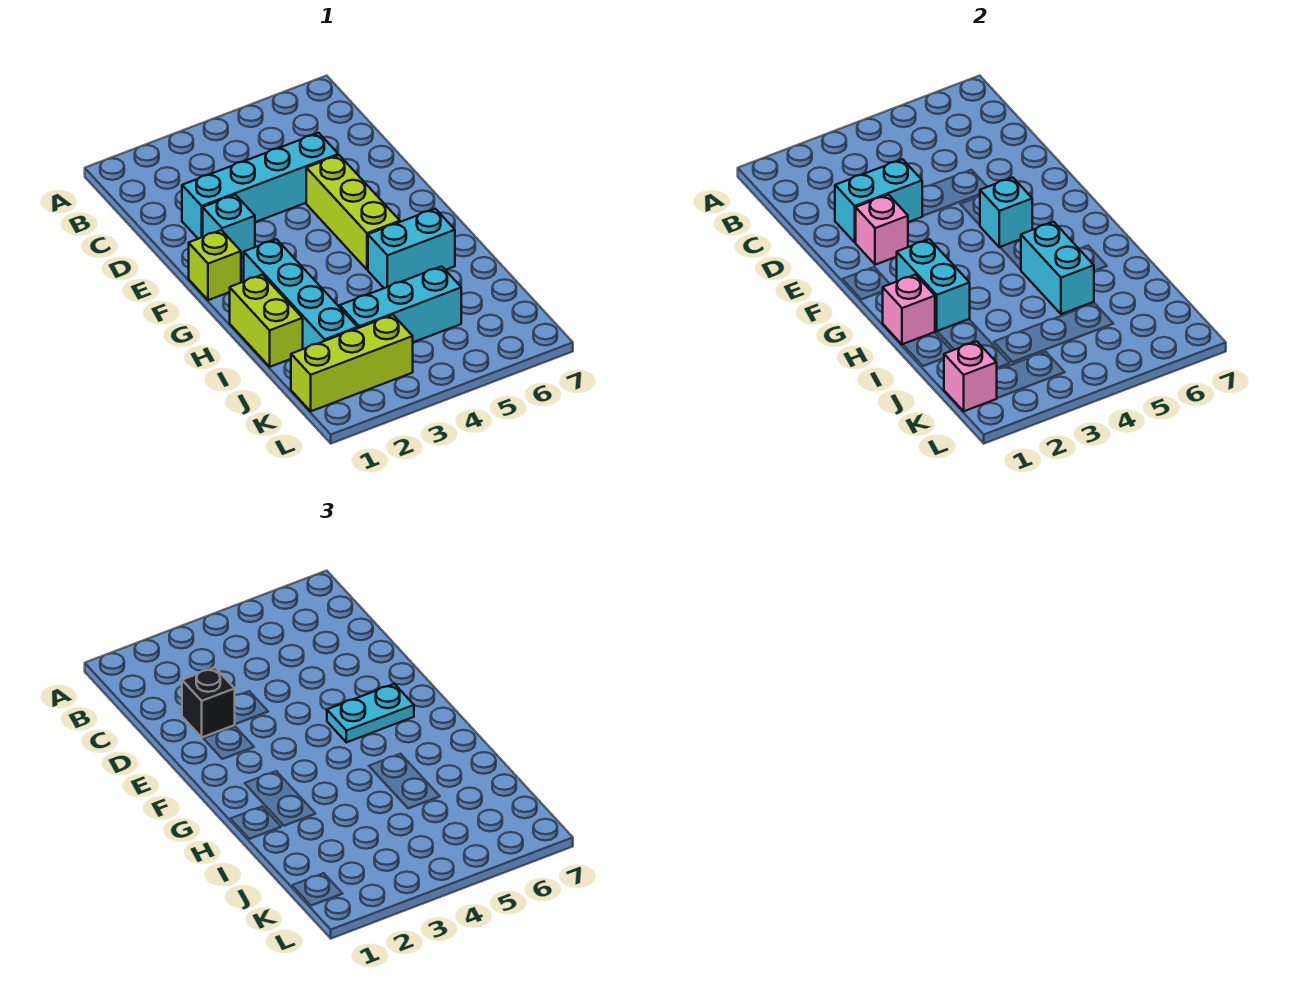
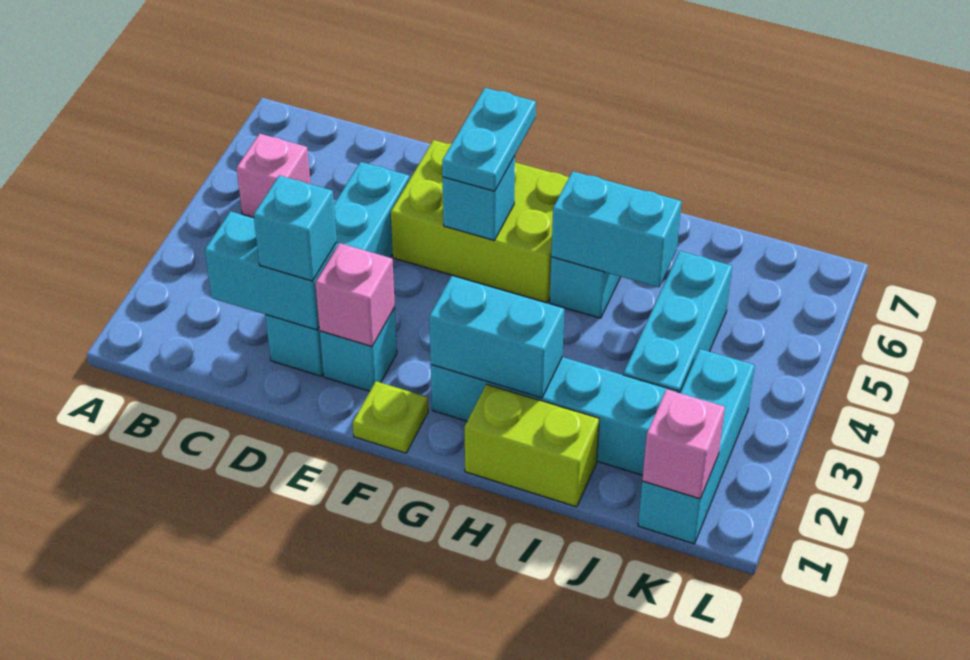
cyan brick D2:D3 level 2 -> cyan brick C2:D2 level 2
black brick D2 level 3 -> cyan brick D2 level 3
lime brick E5:G5 level 1 -> lime brick E5:G6 level 1
lime brick F1 level 1 -> lime plate F1 level 1
pink brick H1 level 2 -> pink brick B5 level 1
lime brick K1:K3 level 1 -> cyan brick K1:K3 level 1

